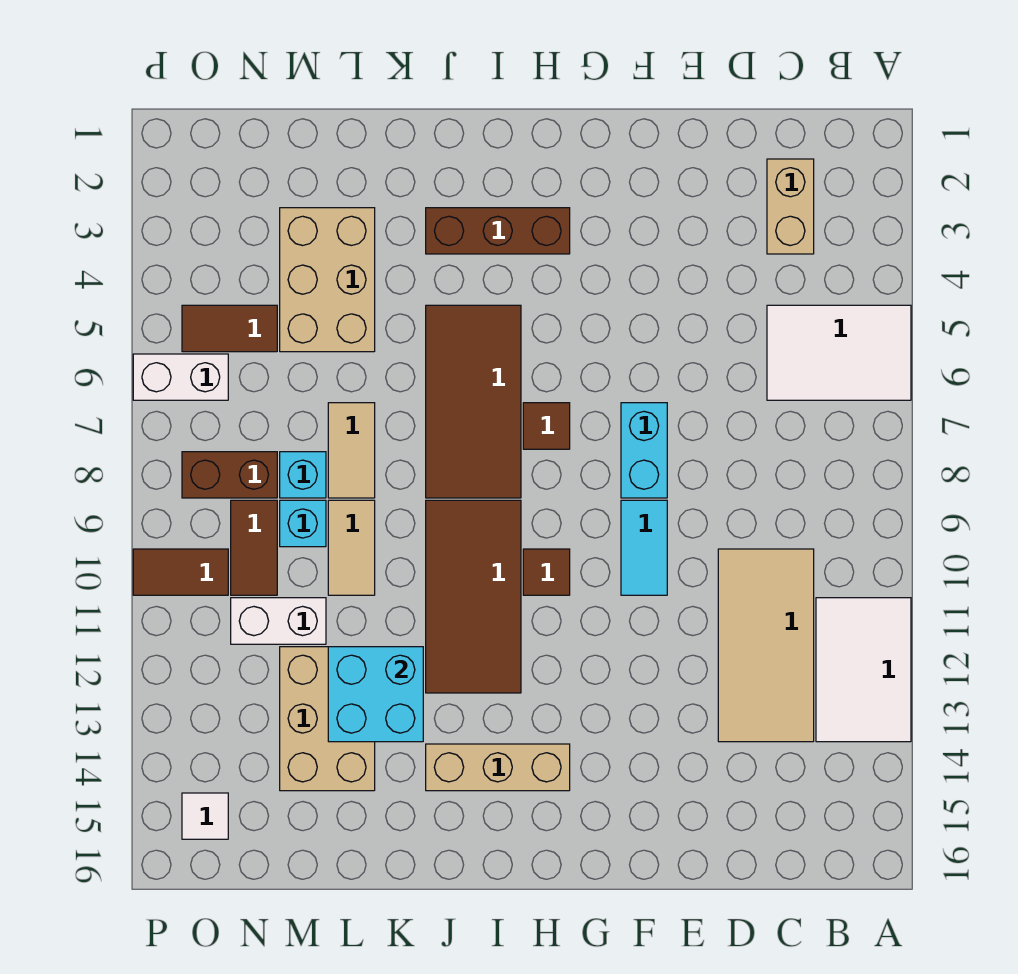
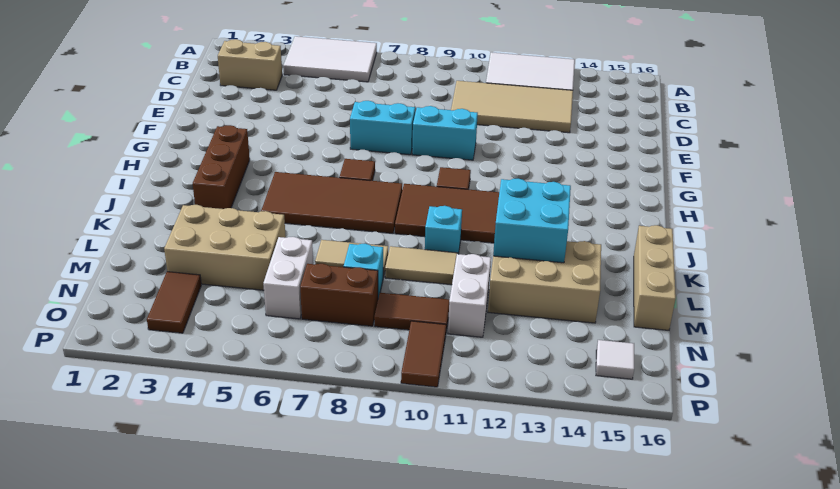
white tile A5:C6 level 1 -> white tile A4:B6 level 1
cyan tile F9:F10 level 1 -> cyan brick F9:F10 level 1
tan brick H14:J14 level 1 -> tan brick K16:M16 level 1
cyan brick M9 level 1 -> cyan brick K10 level 1
brown tile N5:O5 level 1 -> brown tile N3:O3 level 1
brown brick N8:O8 level 1 -> brown brick N7:N8 level 1
white brick O6:P6 level 1 -> white brick M6:N6 level 1

